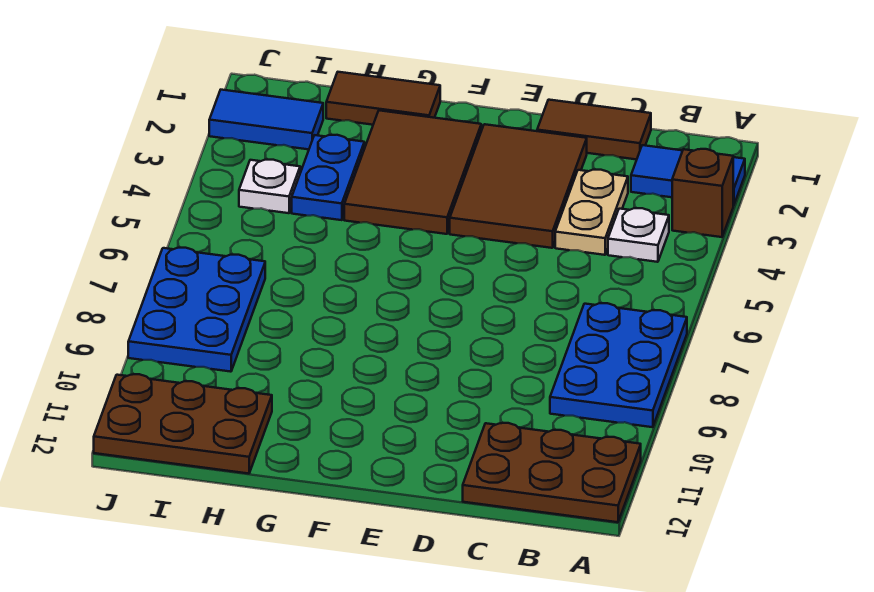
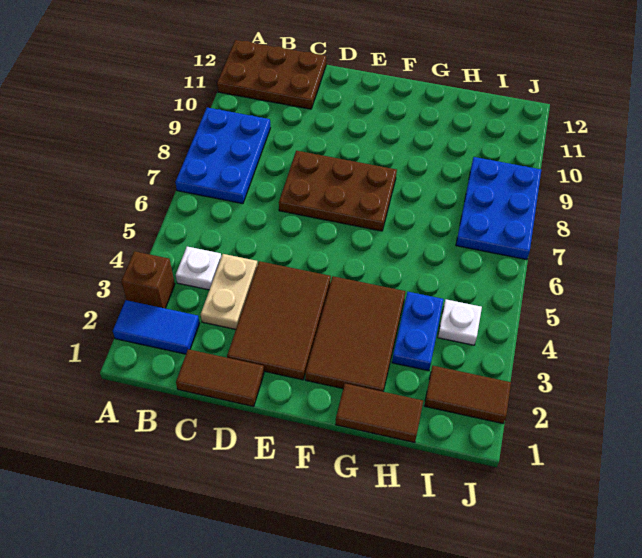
brown plate H11:J12 level 1 -> brown plate D7:F8 level 1
blue tile I2:J2 level 1 -> brown tile I2:J2 level 1

